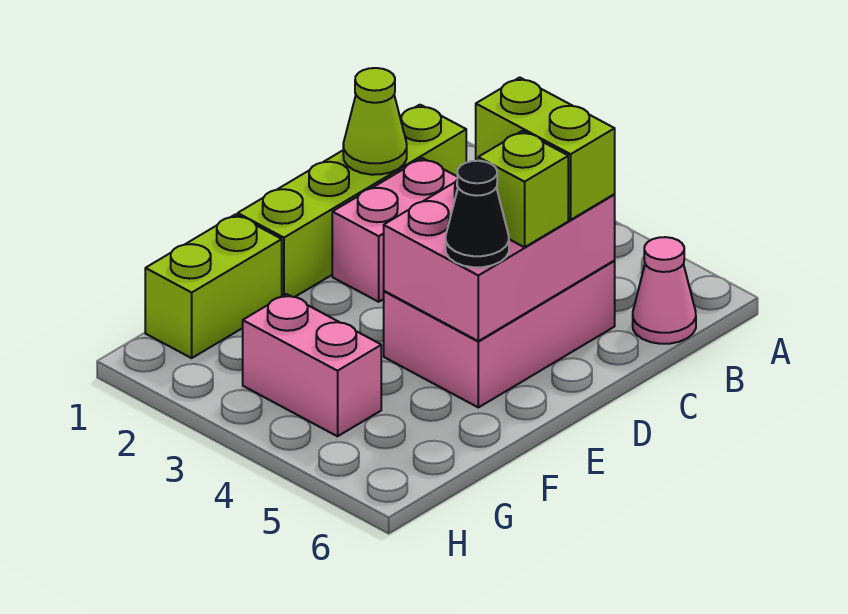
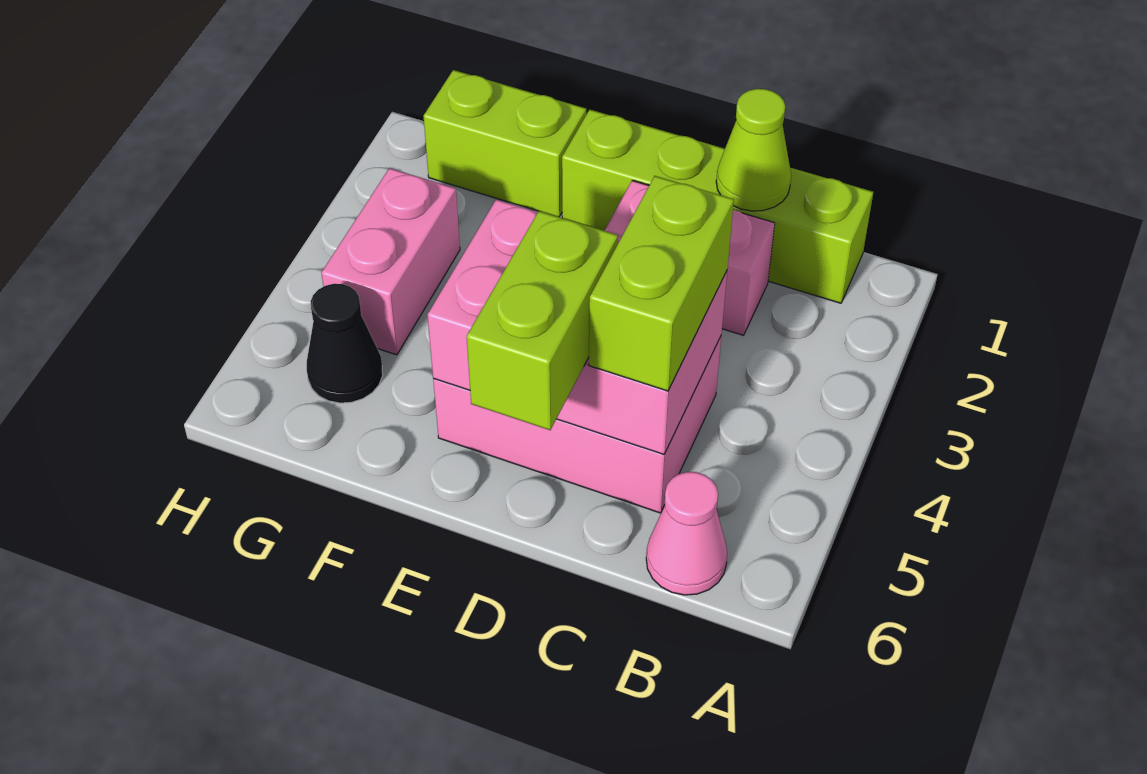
lime brick D5 level 3 -> lime brick D5:D6 level 3
black cone E5 level 3 -> black cone G5 level 1

